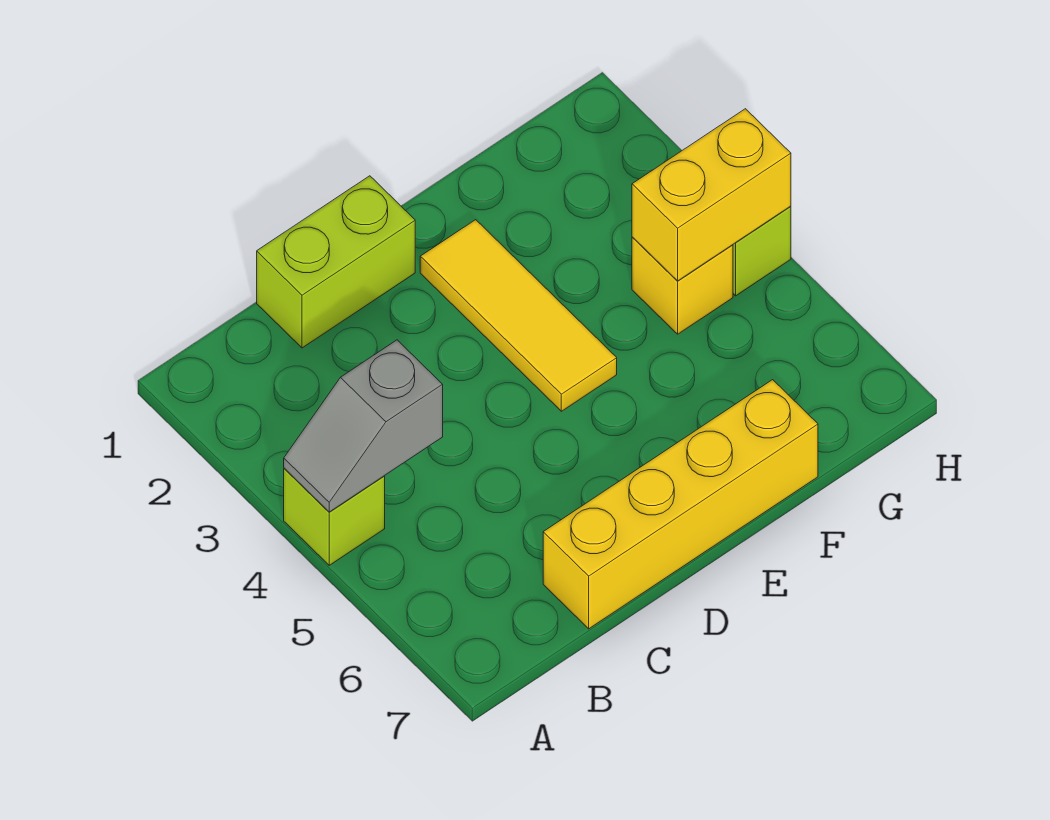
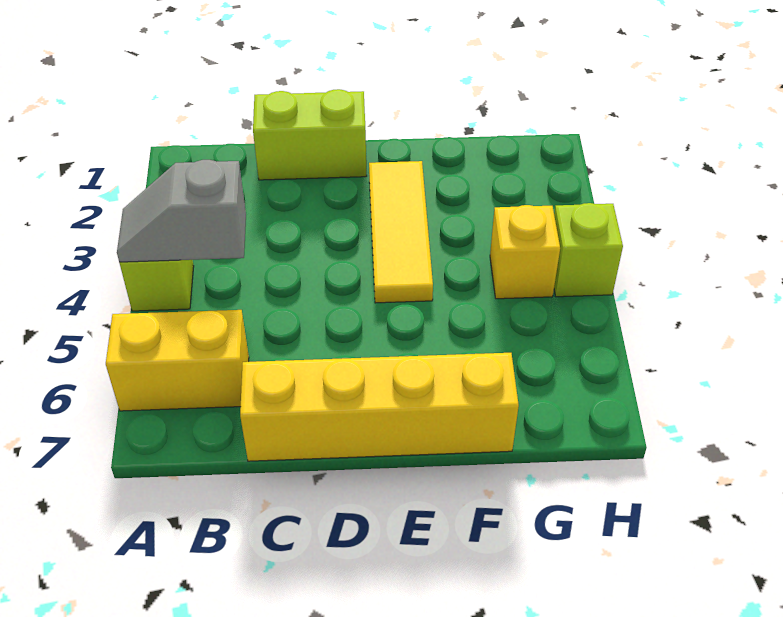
yellow brick G4:H4 level 2 -> yellow brick A6:B6 level 1

